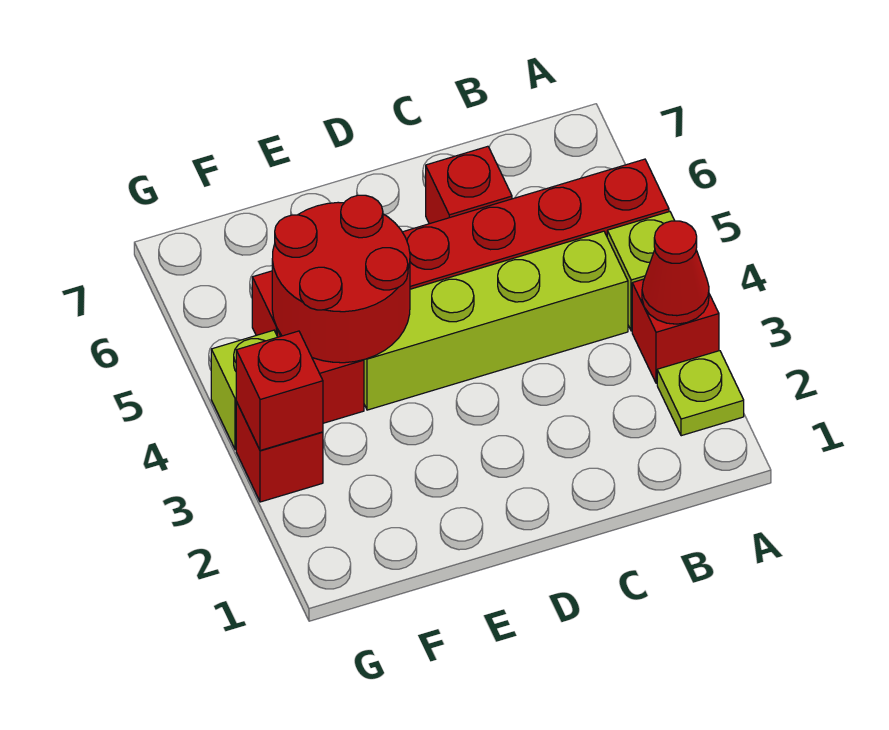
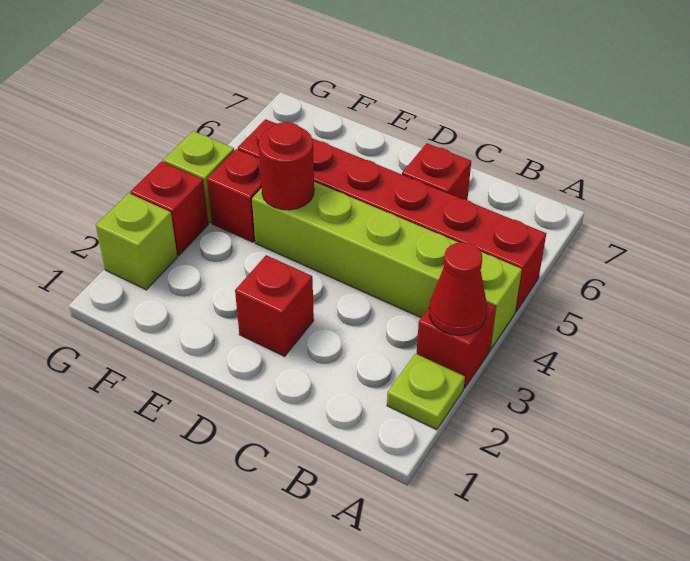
red round brick E4:F5 level 2 -> red round brick E4 level 2
none -> lime brick G2 level 1
red brick G3 level 2 -> red brick D2 level 1

